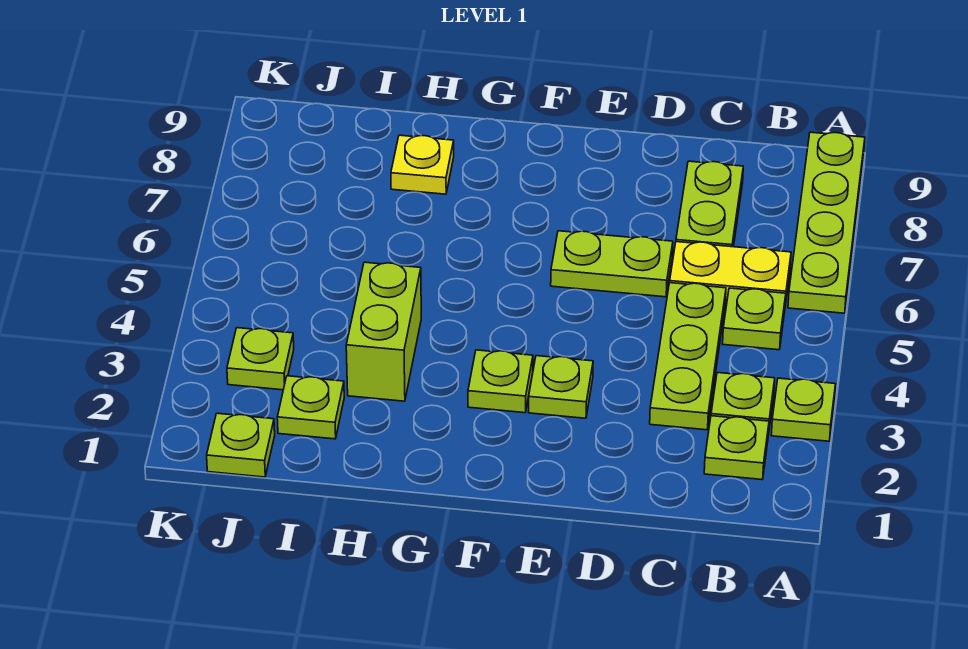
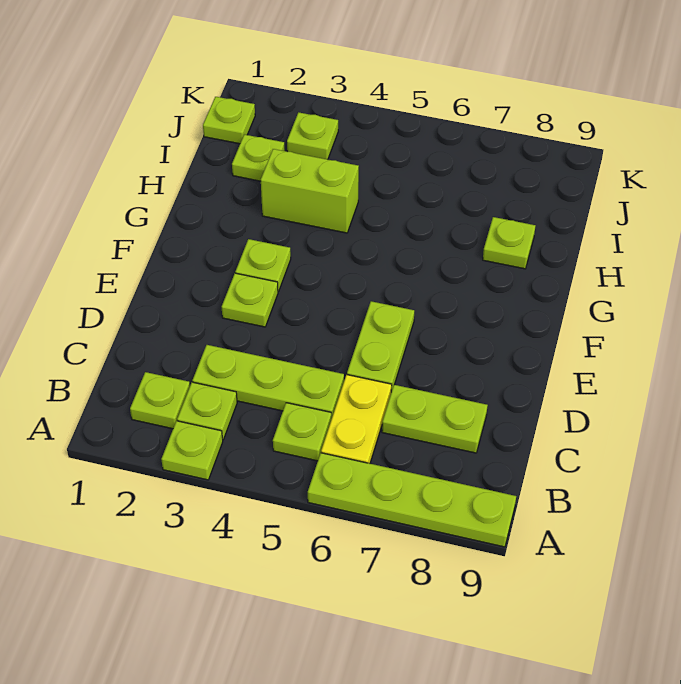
yellow plate H8 level 1 -> lime plate H8 level 1

